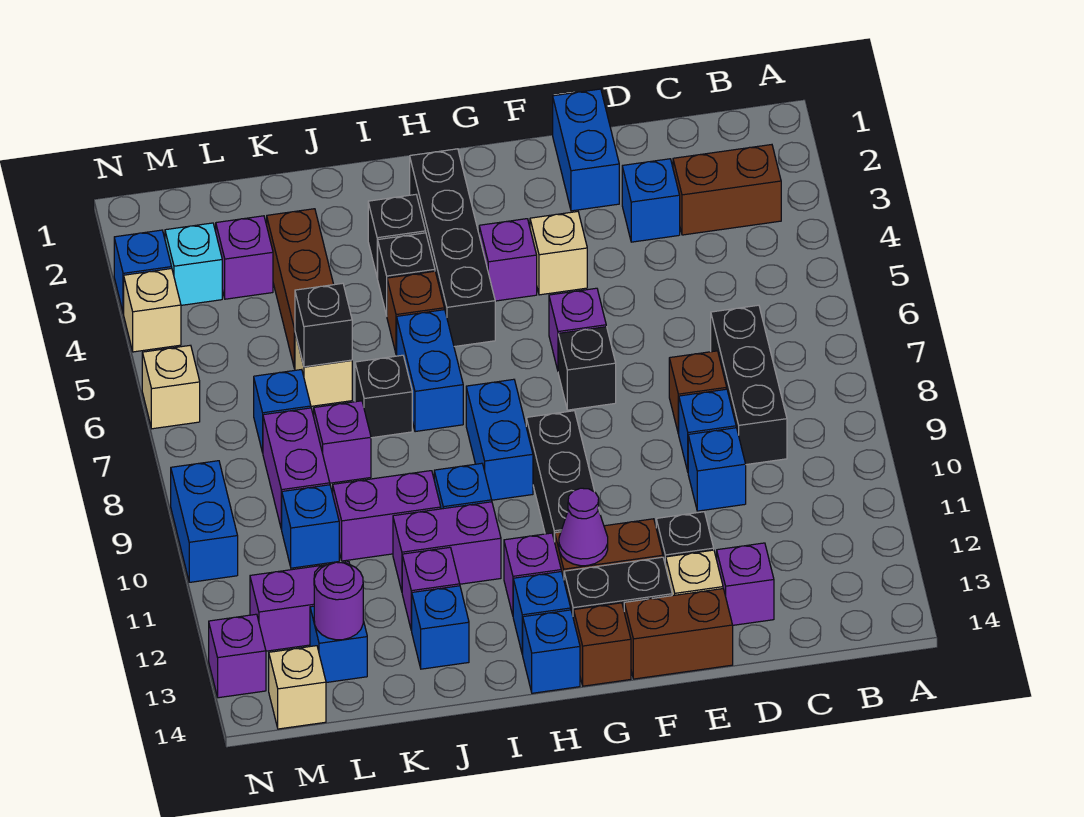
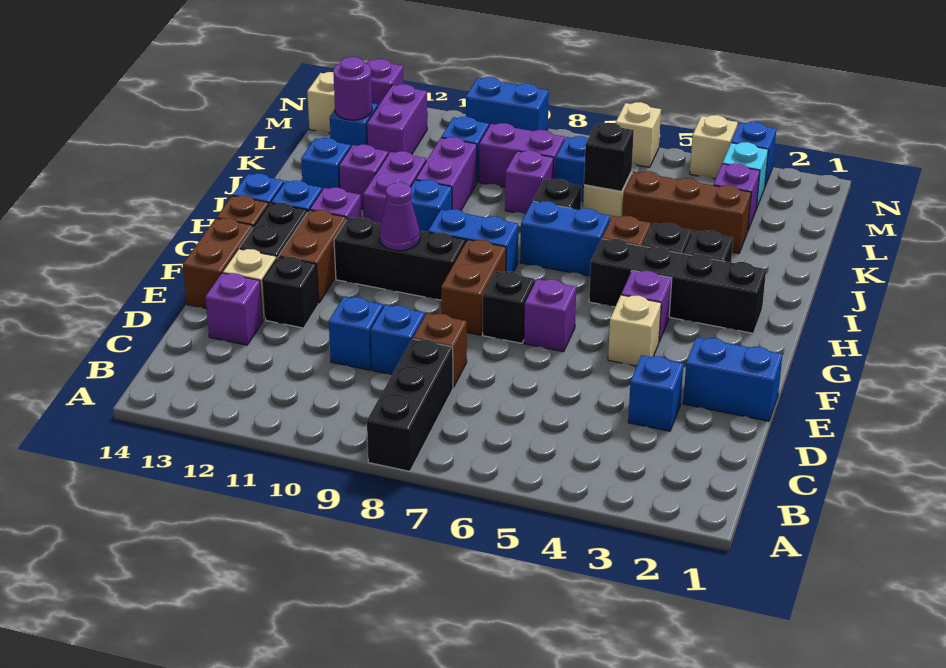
brown brick B3:C3 level 1 -> brown brick F8:G8 level 1
black brick C7:C9 level 1 -> black brick A8:C8 level 1
purple cone G12 level 2 -> purple cone G10 level 2

